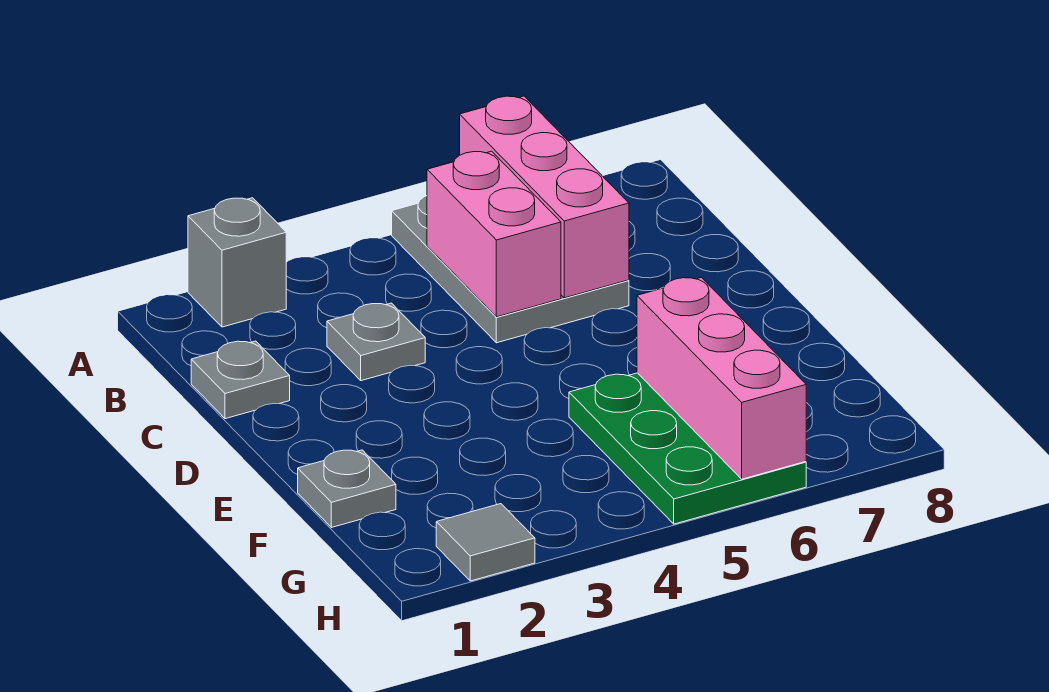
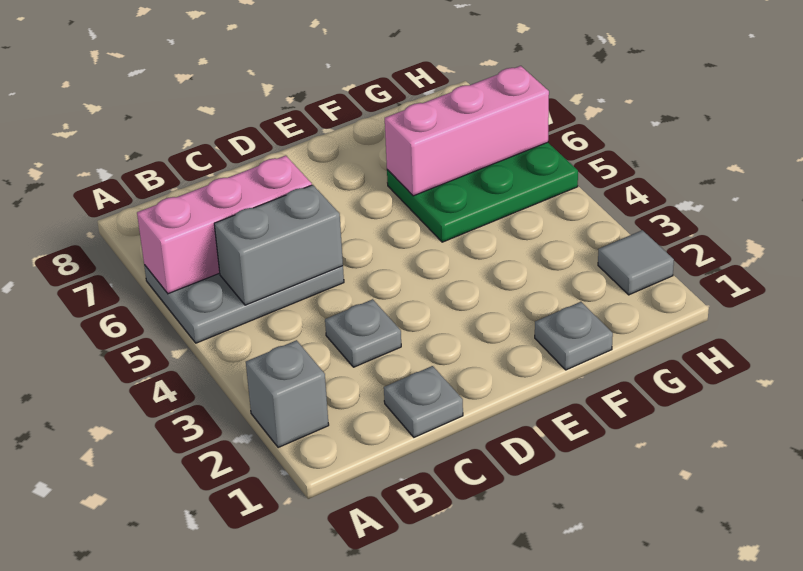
pink brick B5:C5 level 2 -> grey brick B5:C5 level 2

